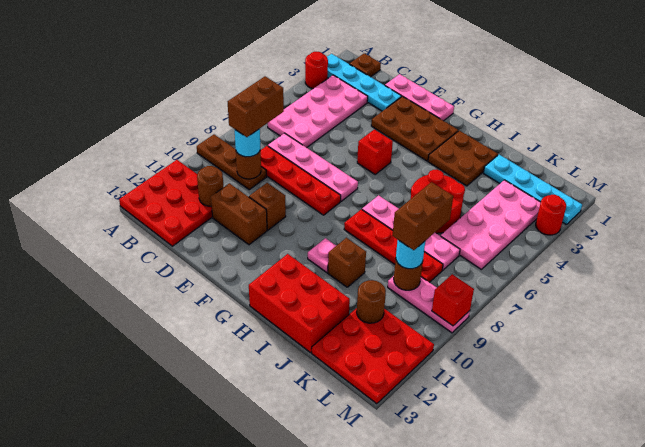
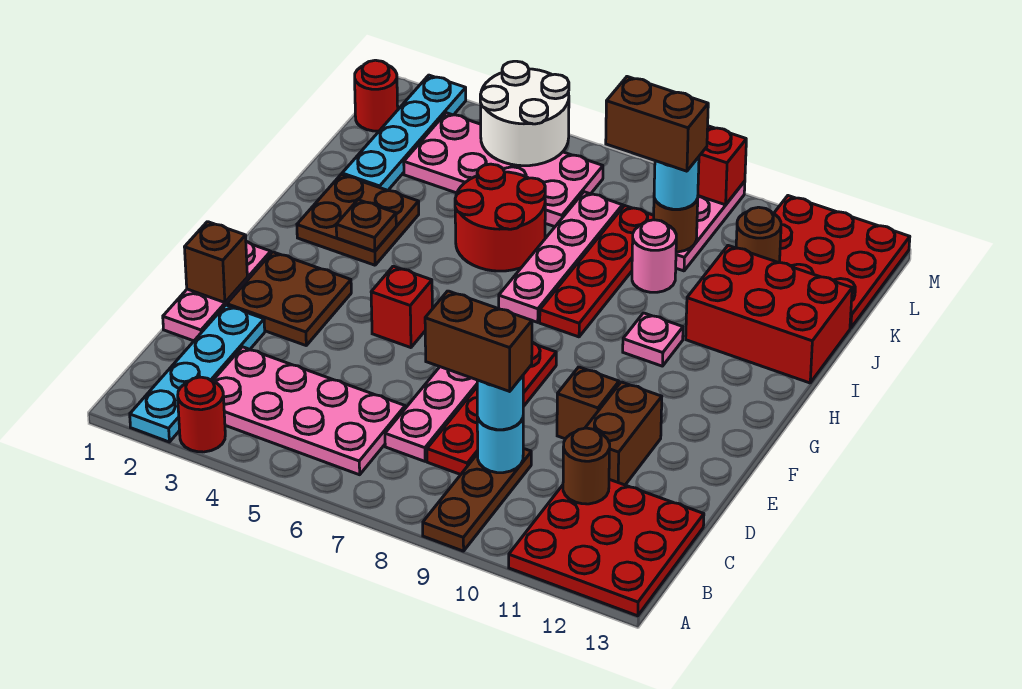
brown plate B1 level 1 -> brown plate H3 level 2
brown round brick C9 level 2 -> cyan round brick C9 level 2
brown plate E2:G3 level 1 -> brown plate E2:F3 level 1
red brick H12:J13 level 1 -> red brick I11:J13 level 1
brown brick I10 level 1 -> brown brick E1 level 2
none -> pink round brick J9 level 1
none -> white round brick L4:M5 level 2
red round brick M3 level 1 -> red round brick L1 level 1

